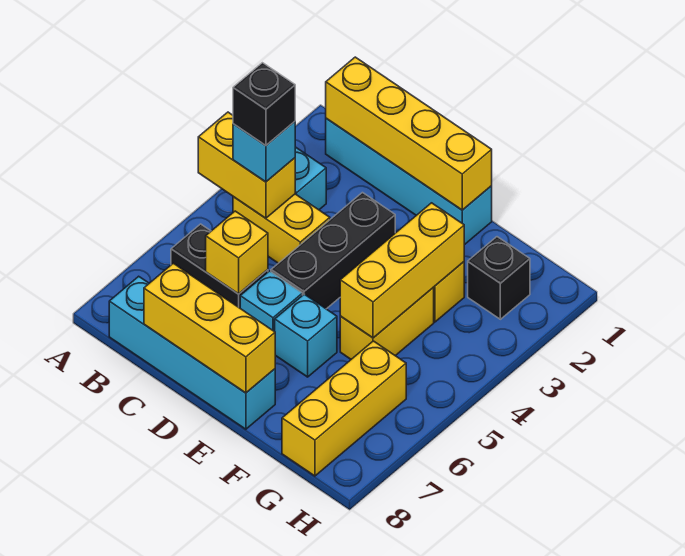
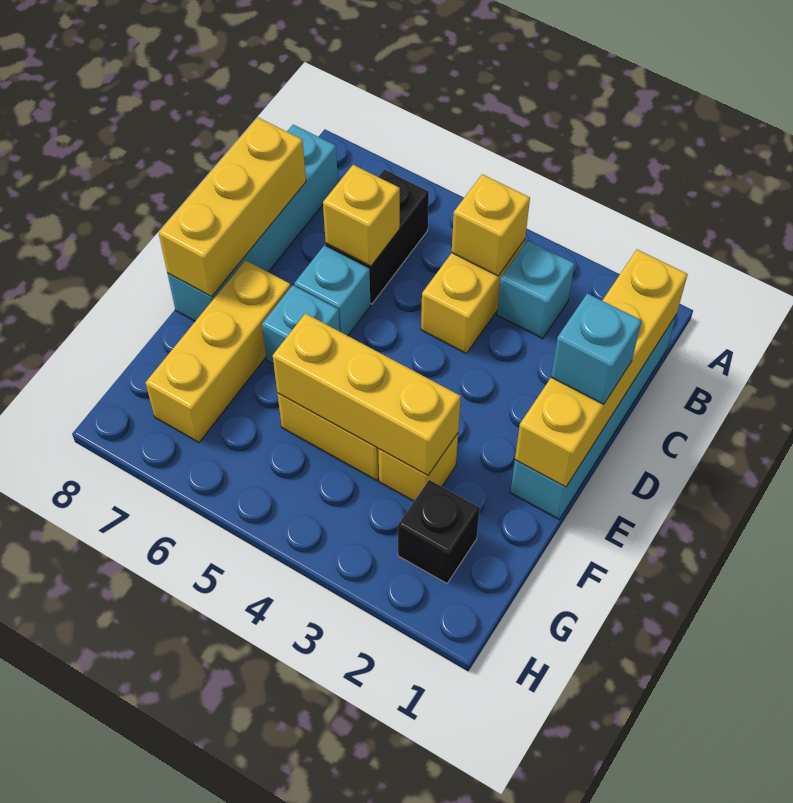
yellow brick A4:B4 level 2 -> yellow brick B4 level 2
cyan brick B4 level 3 -> cyan brick D1 level 3
black brick B4 level 4 -> none
black brick D3:D5 level 1 -> none
yellow brick G6:G8 level 1 -> yellow brick E7:G7 level 1

